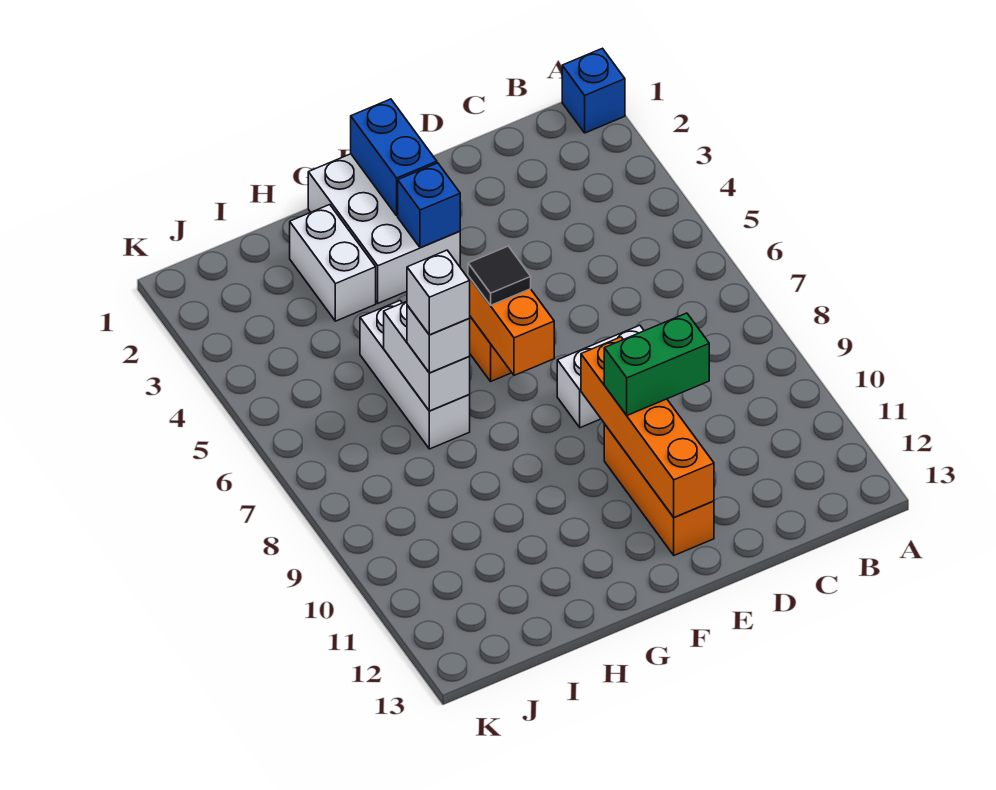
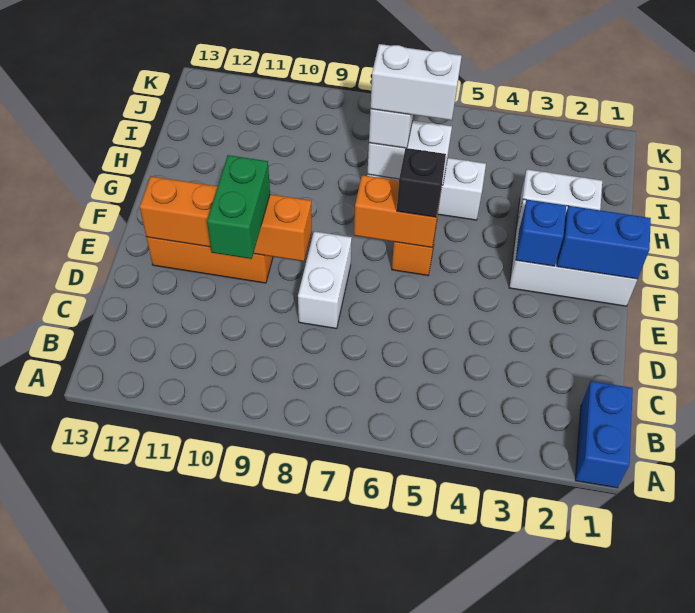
blue brick A1 level 1 -> blue brick A1:B1 level 1
black tile F6 level 3 -> black brick F6 level 3
white brick H7 level 4 -> white brick H6:H7 level 4

